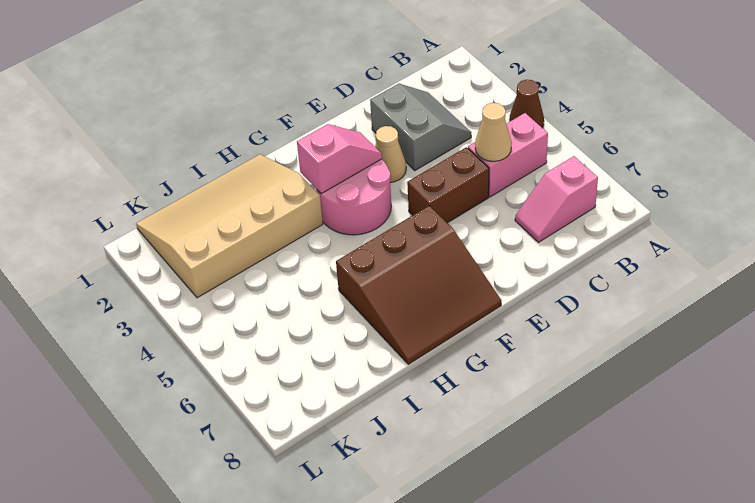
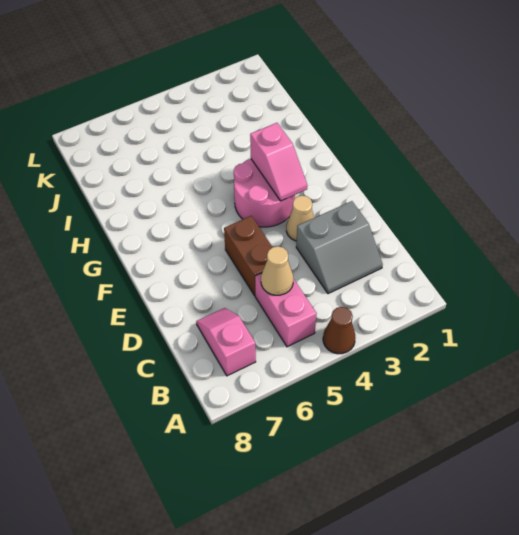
brown slope F6:H8 level 1 top 6 -> none
tan slope H1:K3 level 1 top 3 -> none

